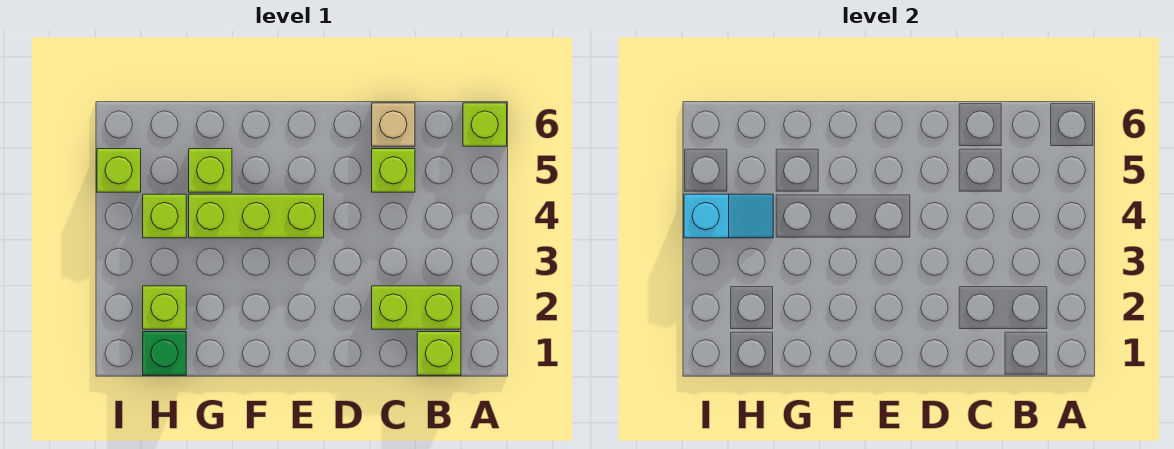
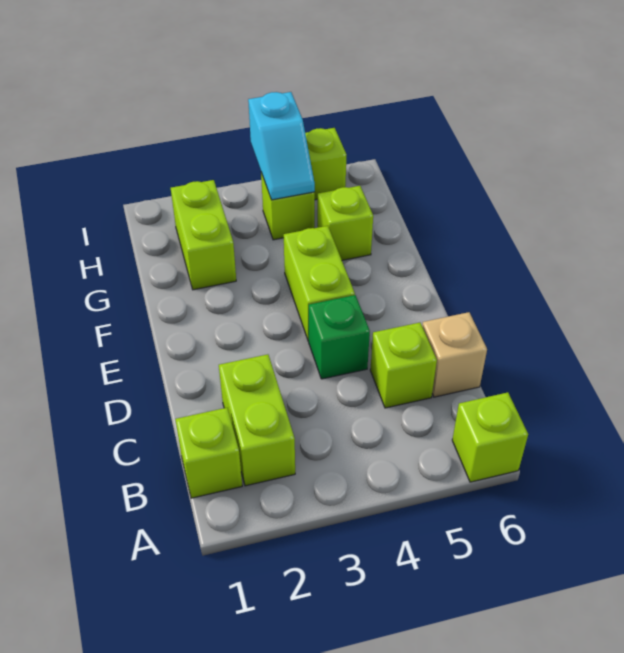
lime brick E4:G4 level 1 -> lime brick E4:F4 level 1
green brick H1 level 1 -> green brick D4 level 1
lime brick H2 level 1 -> lime brick G2:H2 level 1

